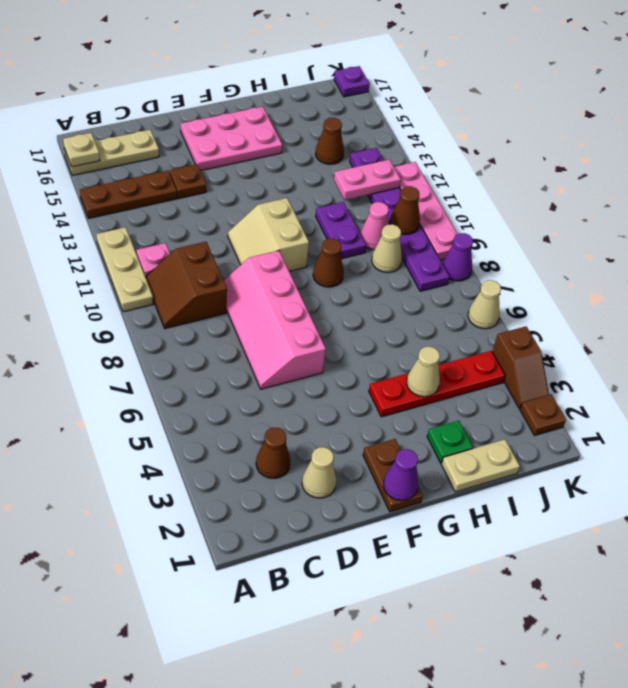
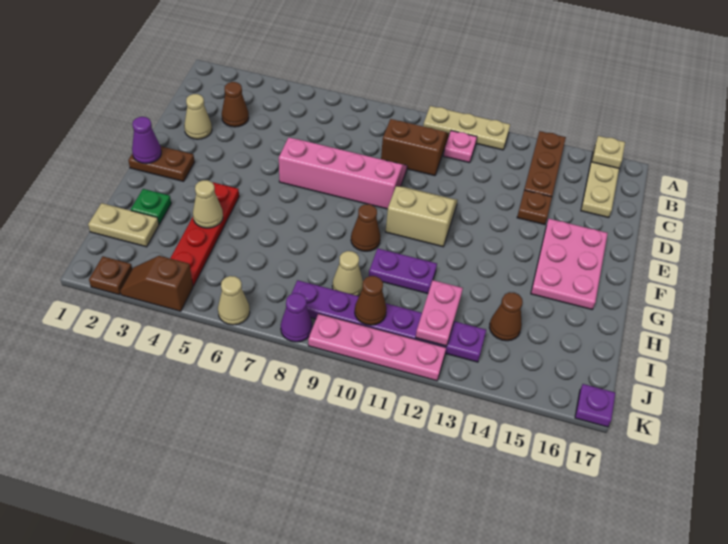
tan plate H1:I1 level 1 -> tan plate I1:I2 level 1
pink cone I10 level 1 -> none

